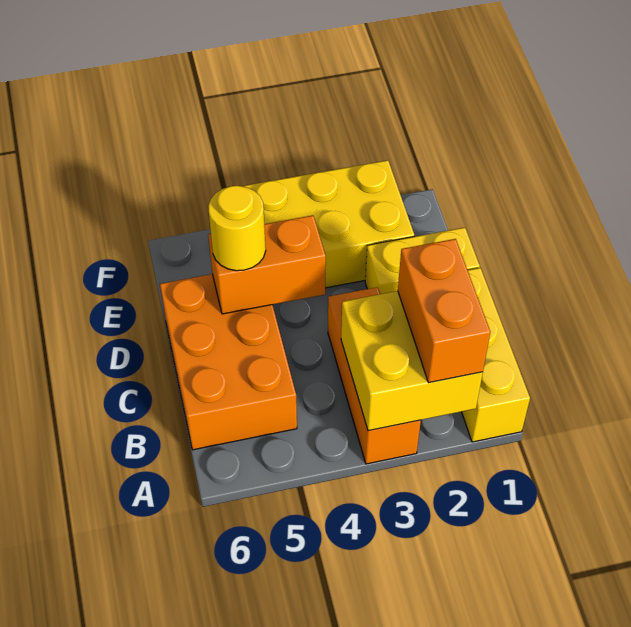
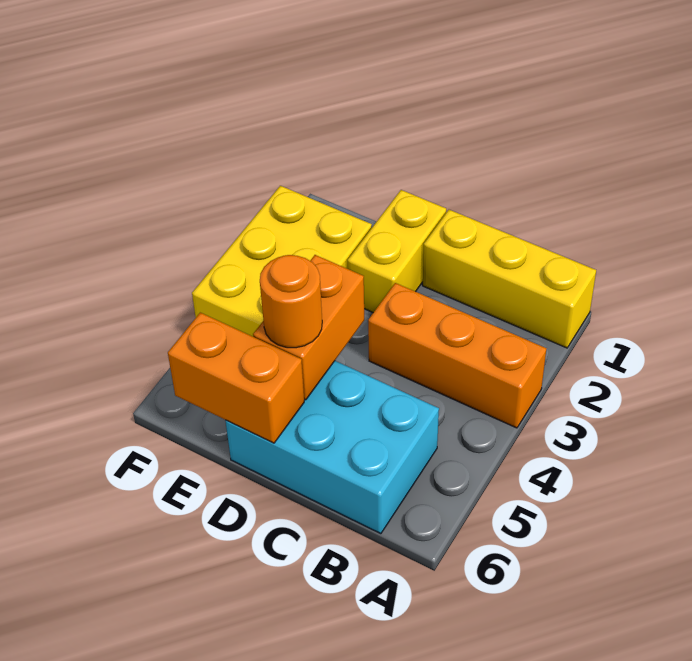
yellow brick A2:B3 level 2 -> none
orange brick A2:B2 level 3 -> orange brick D6:E6 level 2
orange brick B5:D6 level 1 -> cyan brick B5:D6 level 1
yellow round brick D5 level 3 -> orange round brick D5 level 3

